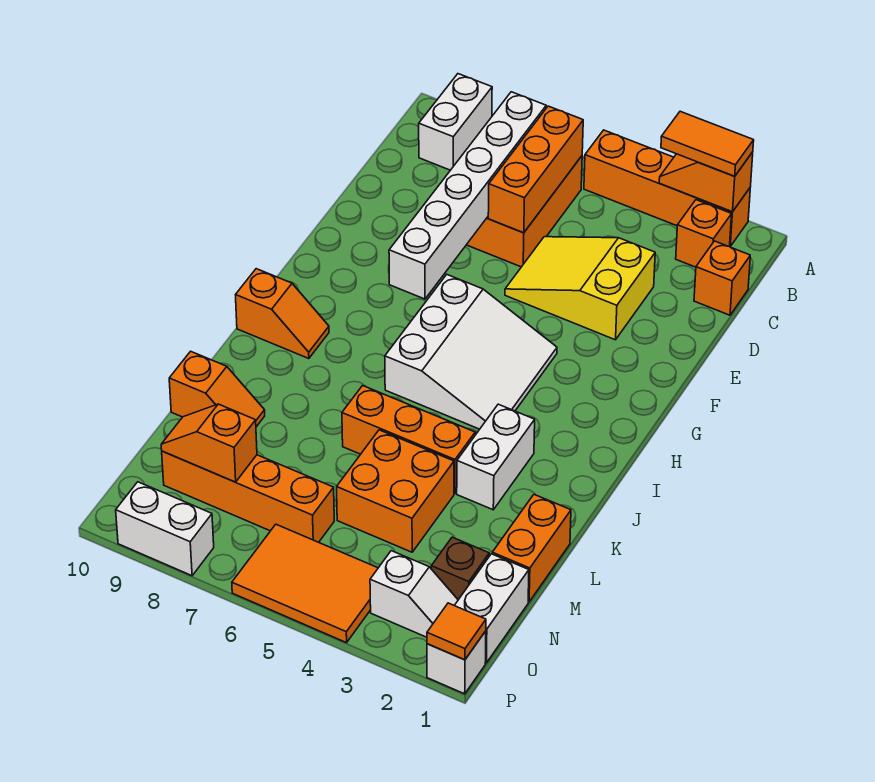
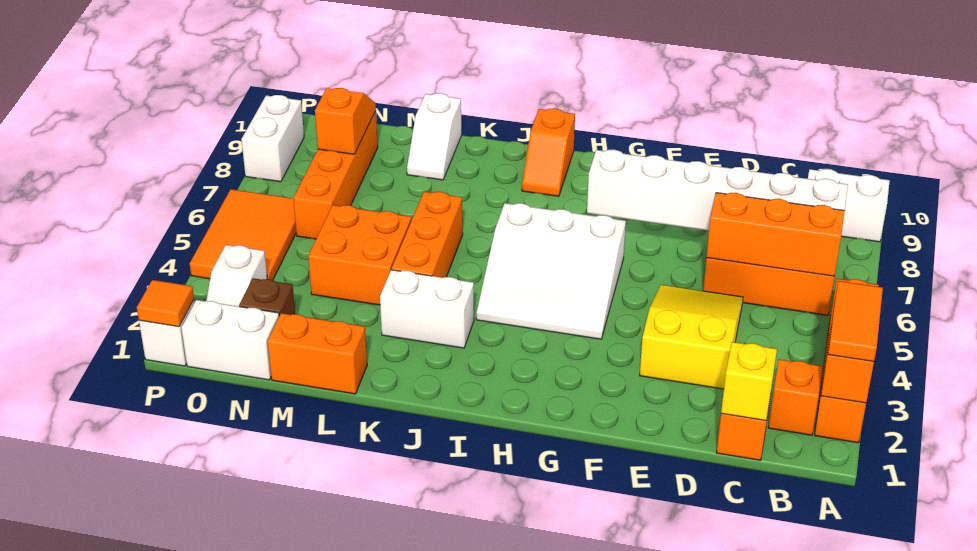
none -> yellow brick C1 level 2
orange slope L9:L10 level 1 top 10 -> white slope L9:L10 level 1 top 10

